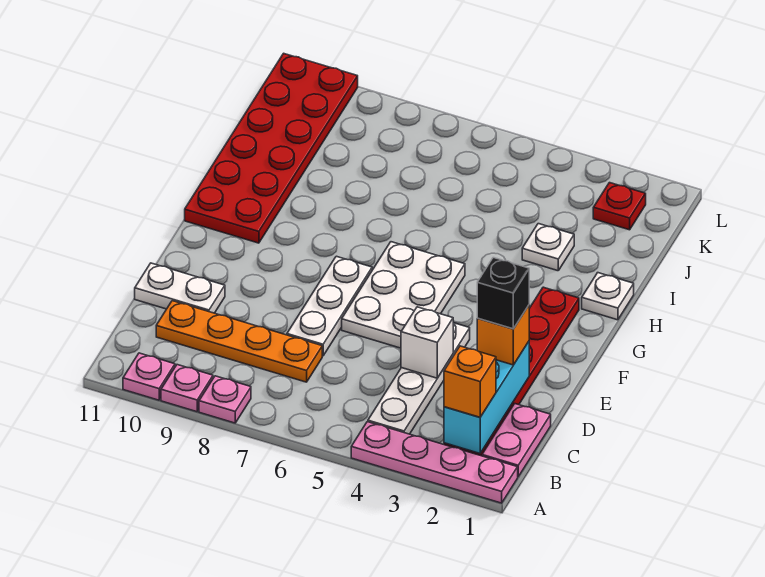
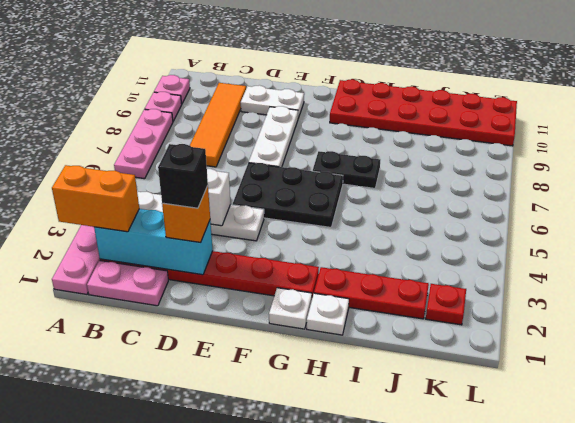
pink plate A8 level 1 -> pink plate A6:A8 level 1
orange brick B2 level 3 -> orange brick A2:B2 level 3
orange plate C7:C10 level 1 -> orange tile C7:C10 level 1
white plate D7:F7 level 1 -> white plate E7:E9 level 1
white plate D10:D11 level 1 -> white plate D10:E10 level 1
white plate E5:G6 level 1 -> black plate E5:G6 level 1
none -> black plate G7:H7 level 1
none -> red plate H2:J2 level 1
white plate I3 level 1 -> white plate G1 level 1

